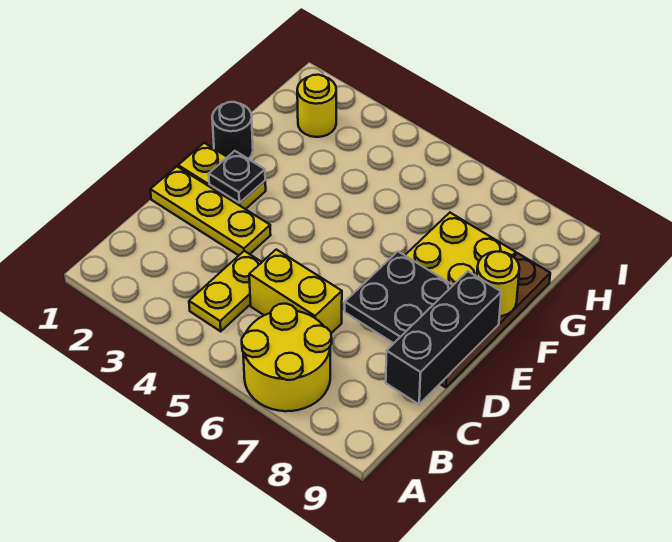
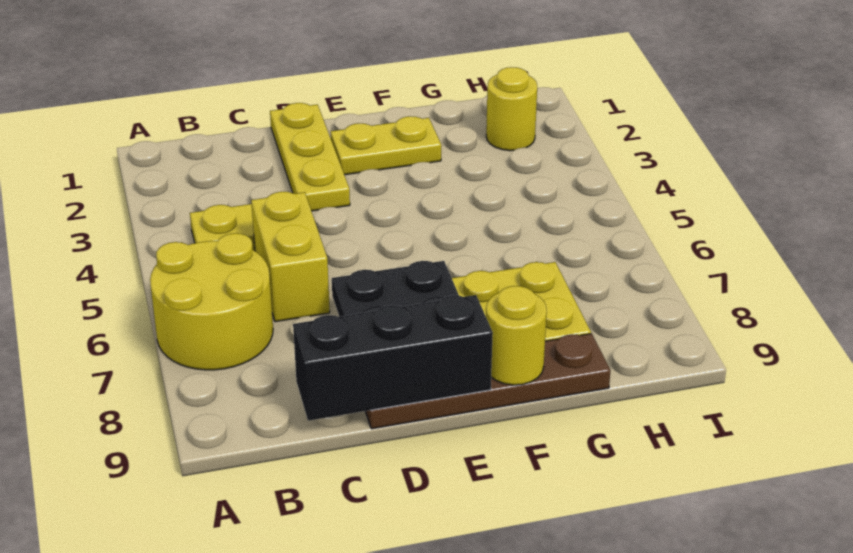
yellow plate E1:E2 level 1 -> yellow plate E2:F2 level 1
black plate E2 level 2 -> none
black round brick F1 level 1 -> none

